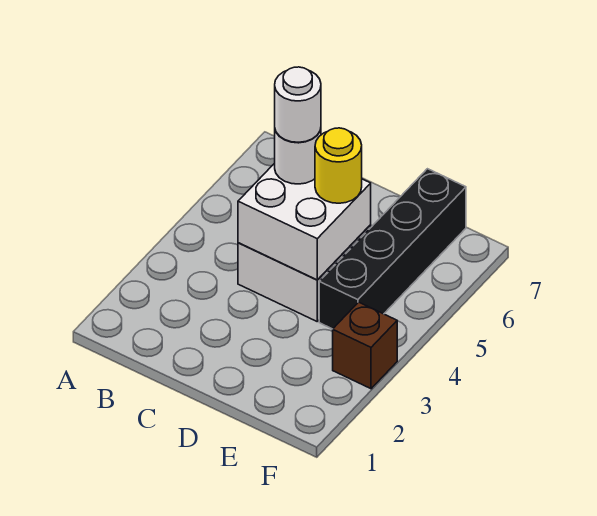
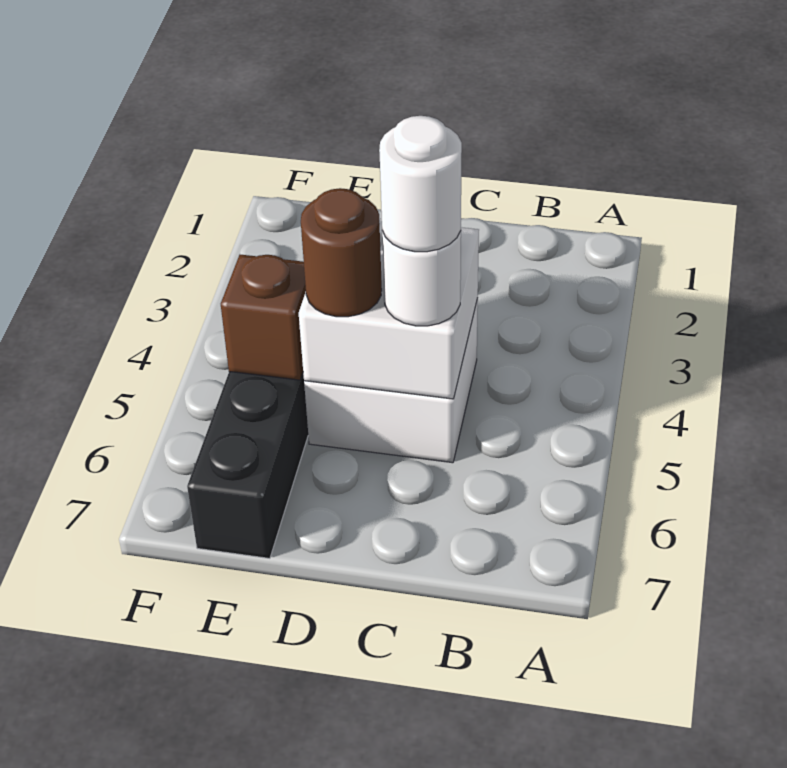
yellow round brick D5 level 3 -> brown round brick D5 level 3
brown brick F3 level 1 -> brown brick E5 level 2

